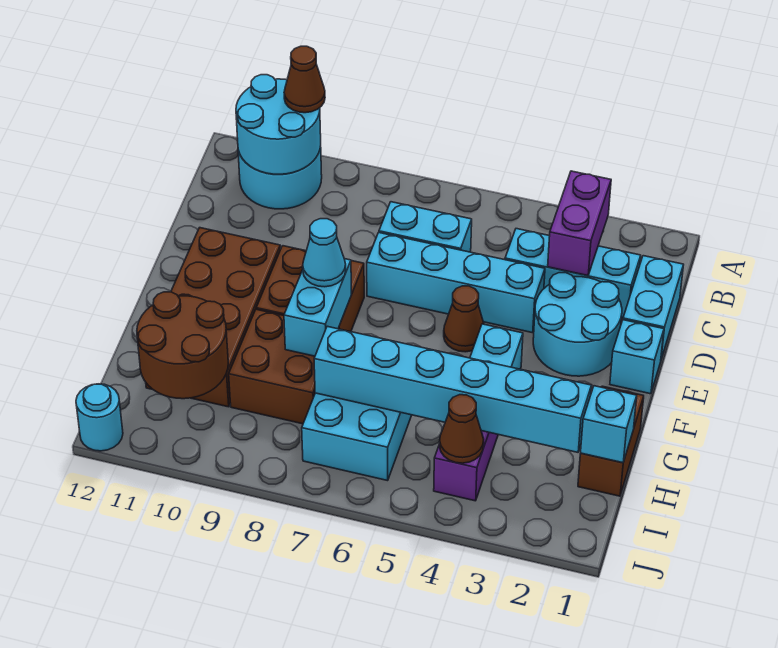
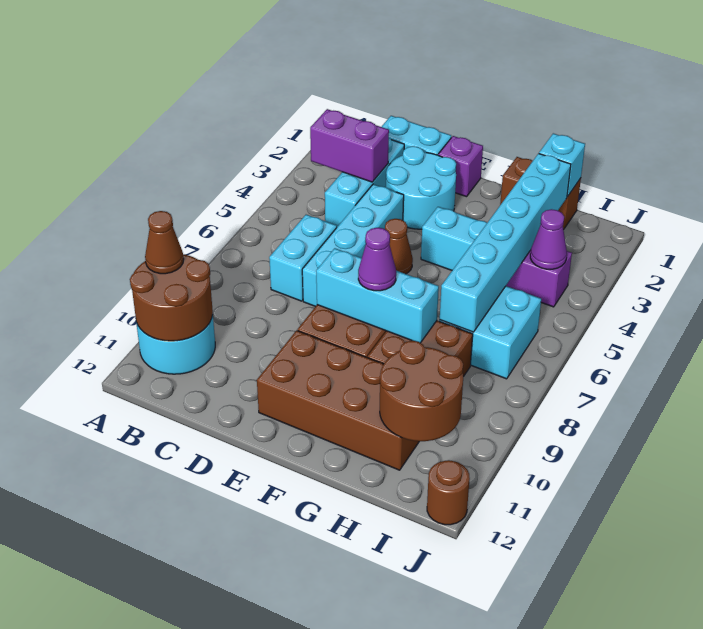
cyan round brick A10:B11 level 2 -> brown round brick A10:B11 level 2
cyan brick E1 level 1 -> purple brick E1 level 1
cyan brick F8:G8 level 2 -> cyan brick E8:G8 level 2
cyan cone F8 level 3 -> purple cone F8 level 3
brown cone I4 level 2 -> purple cone I4 level 2
cyan round brick J12 level 1 -> brown round brick J12 level 1

